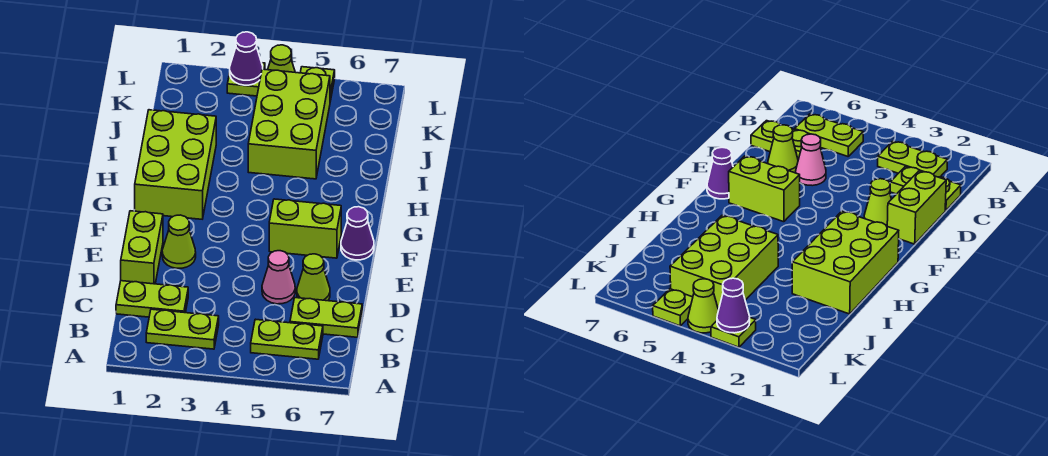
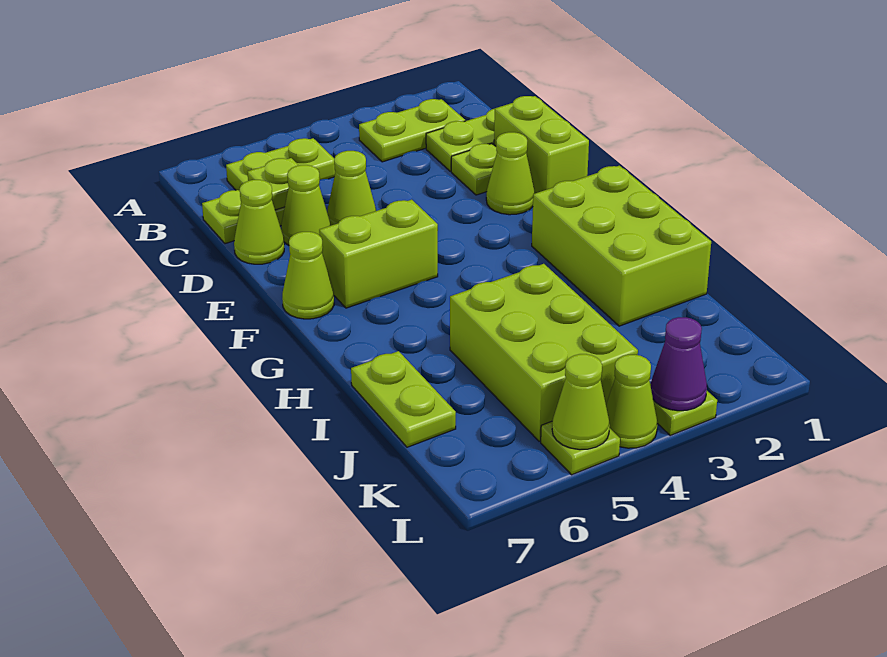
none -> lime plate C6 level 2
none -> lime plate D2 level 1
pink cone D5 level 1 -> lime cone D5 level 1
none -> lime cone D7 level 1
purple cone F7 level 1 -> lime cone F7 level 1
none -> lime plate I7:J7 level 1
none -> lime cone L5 level 2

